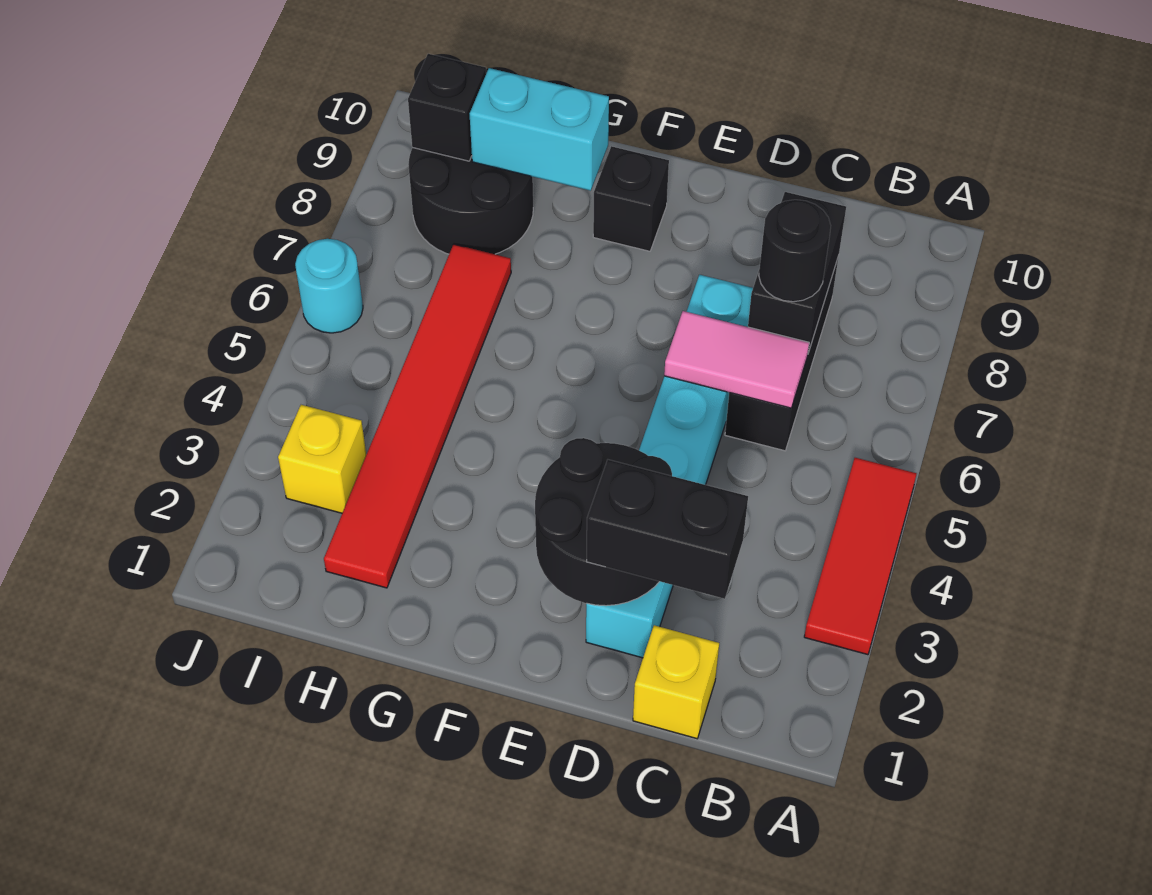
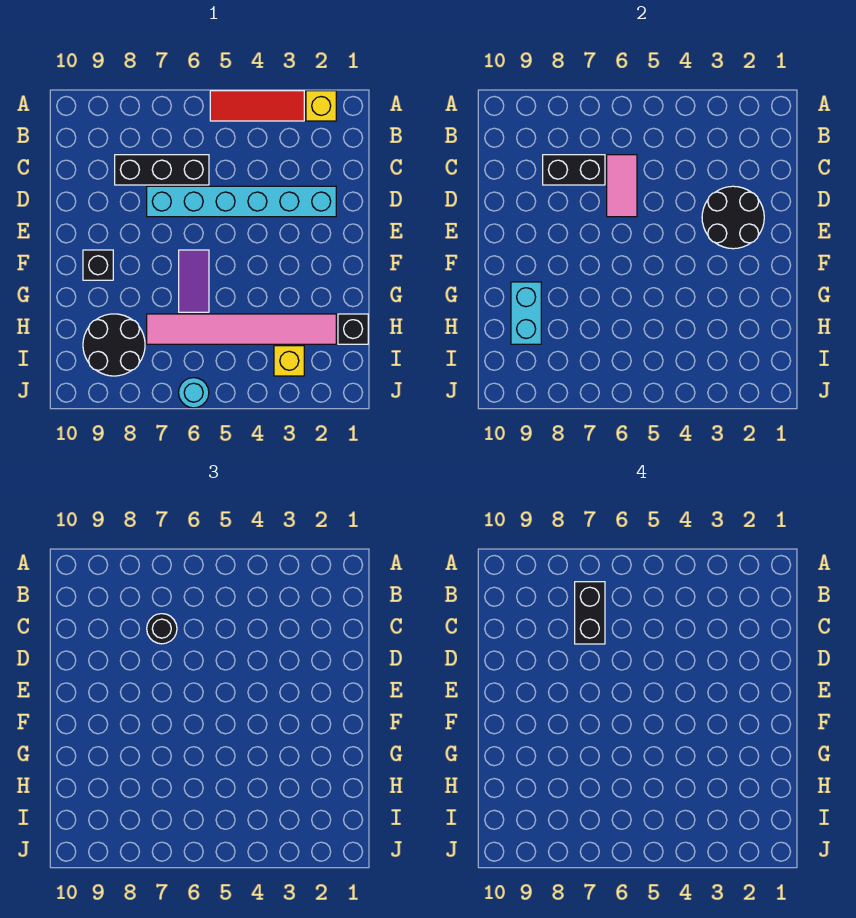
yellow brick C1 level 1 -> yellow brick A2 level 1
black brick C2:D2 level 3 -> black brick B7:C7 level 4
none -> purple tile F6:G6 level 1
red tile H2:H7 level 1 -> pink tile H2:H7 level 1
black brick I9 level 2 -> black brick H1 level 1

